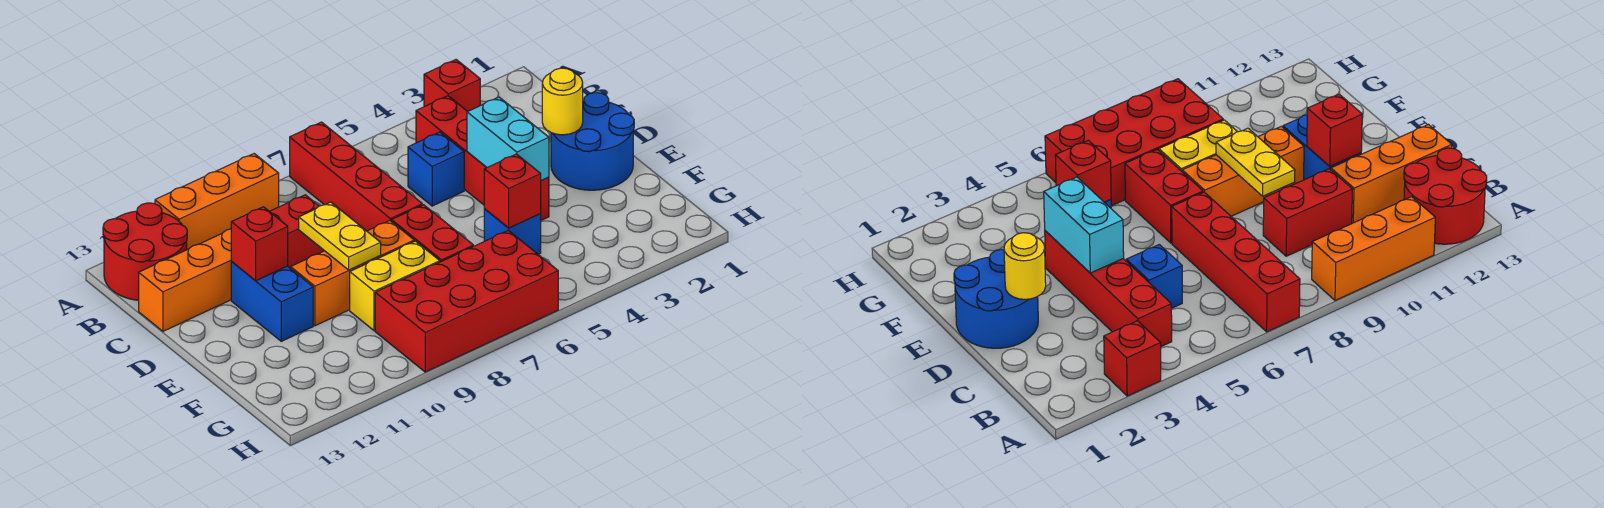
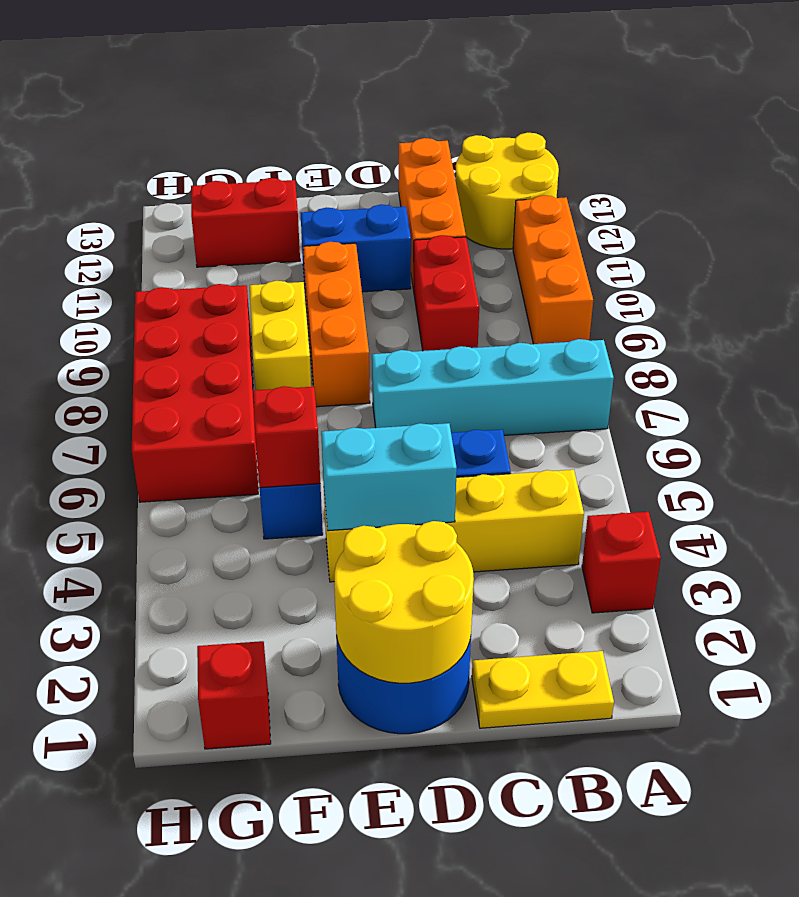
red brick A7:D7 level 1 -> cyan brick A7:D7 level 1
red round brick A12:B13 level 1 -> yellow round brick A12:B13 level 1
red brick B4:E4 level 1 -> yellow brick B4:E4 level 1
yellow round brick D2 level 2 -> yellow round brick D1:E2 level 2
yellow plate D9:E9 level 2 -> yellow plate B1:C1 level 1
red brick D11 level 2 -> red brick G1 level 1
red brick E7:F7 level 1 -> red brick F12:G12 level 1

